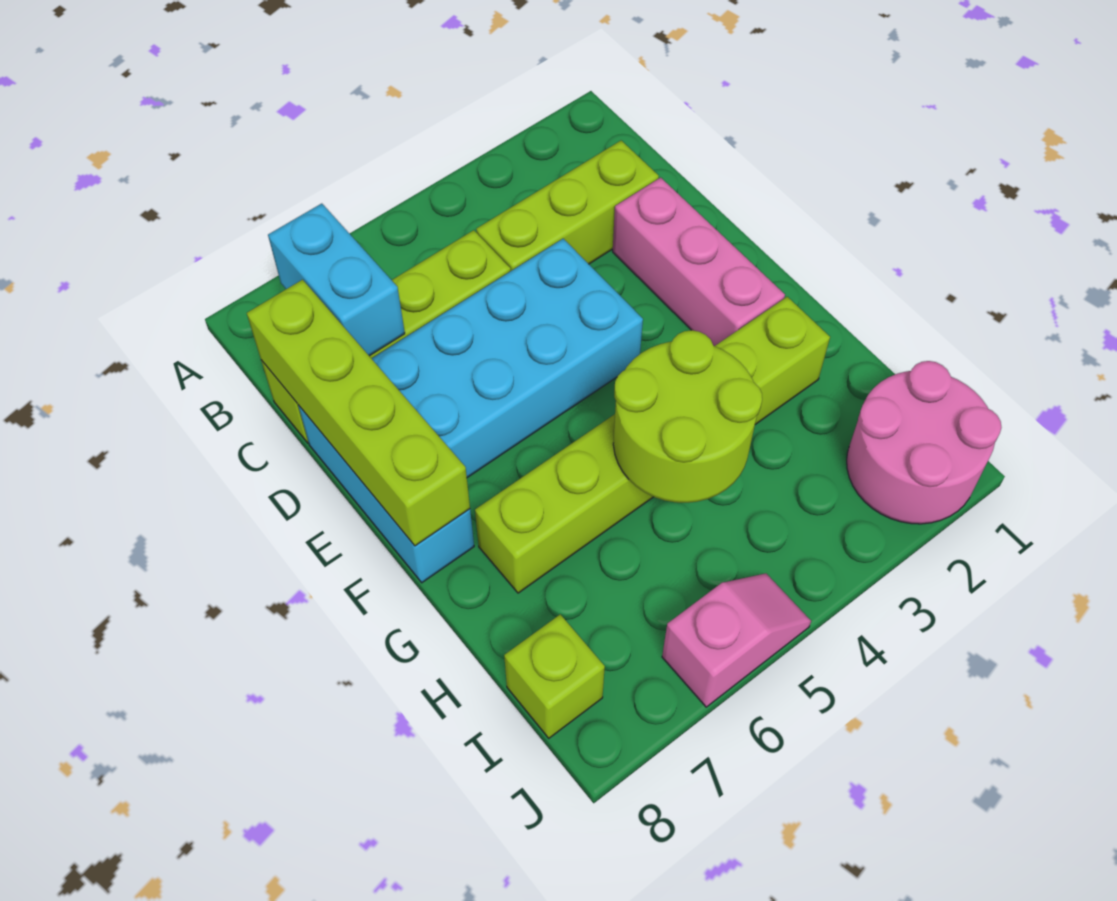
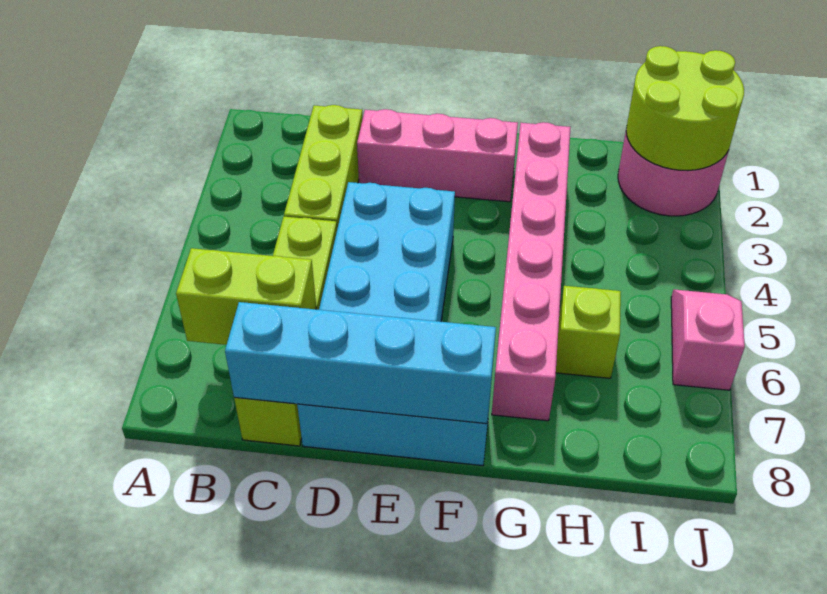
cyan brick B7:C7 level 2 -> lime brick B7:C7 level 2
lime brick C8:F8 level 2 -> cyan brick C8:F8 level 2
lime brick G2:G7 level 1 -> pink brick G2:G7 level 1
lime round brick G4:H5 level 2 -> lime round brick I1:J2 level 2
lime brick I8 level 1 -> lime brick H6 level 1

